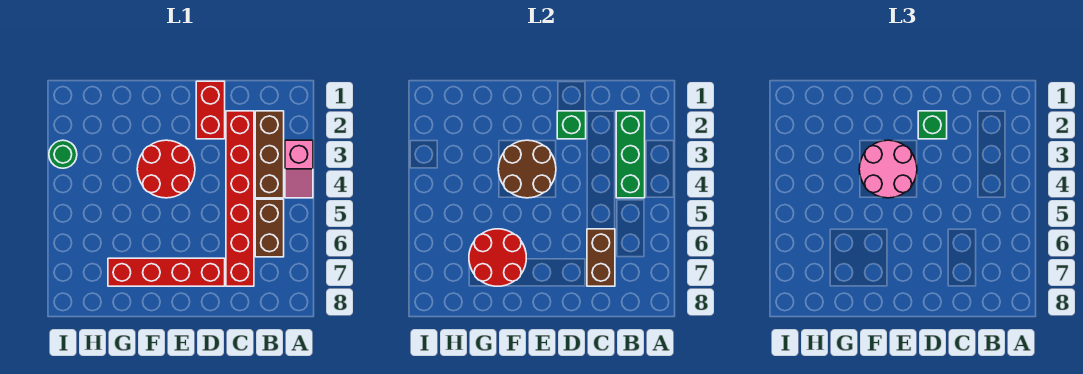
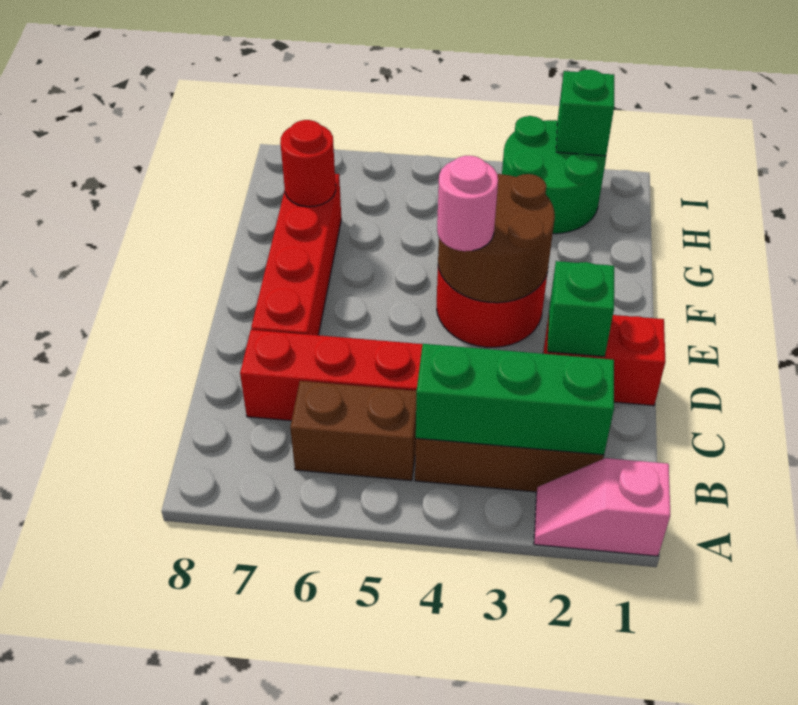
pink slope A3:A4 level 1 top 3 -> pink slope A1:A2 level 1 top 1
brown brick C6:C7 level 2 -> none
green brick D2 level 3 -> green brick I2 level 2
pink round brick E3:F4 level 3 -> pink round brick E4 level 3
red round brick F6:G7 level 2 -> red round brick G7 level 2
green round brick I3 level 1 -> green round brick H2:I3 level 1

